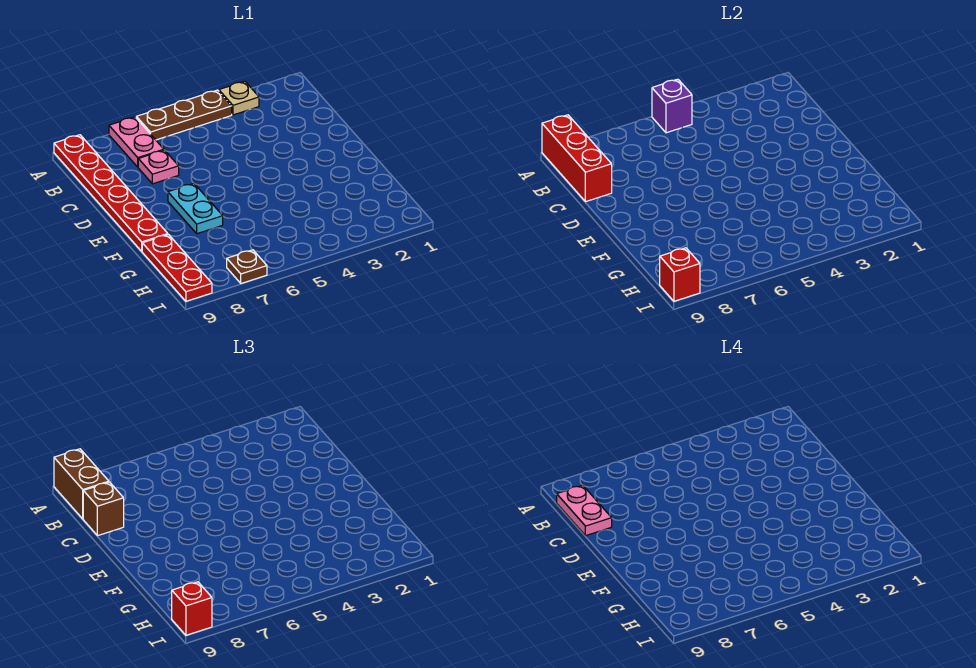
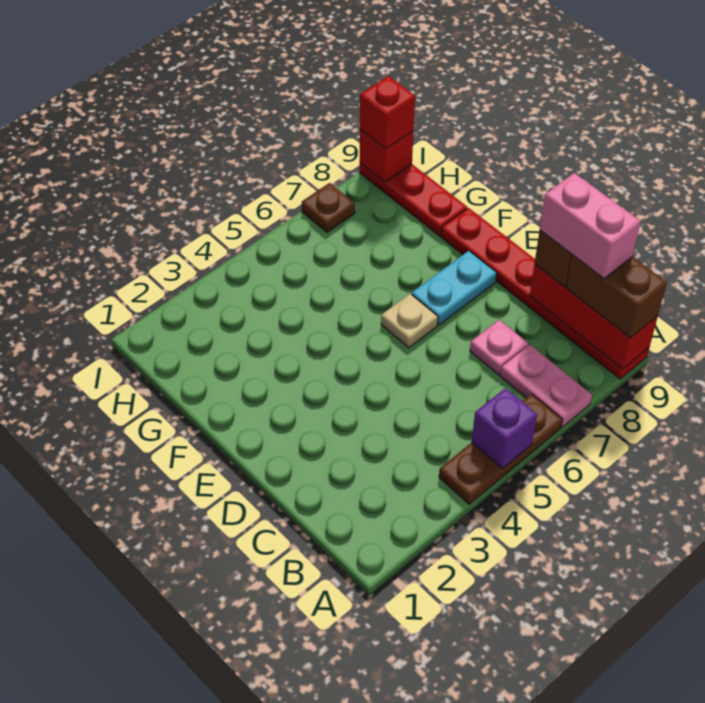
tan plate A3 level 1 -> tan plate E6 level 1
pink plate B9:C9 level 4 -> pink brick B9:C9 level 4
cyan plate E7:F7 level 1 -> cyan plate E7:E8 level 1

